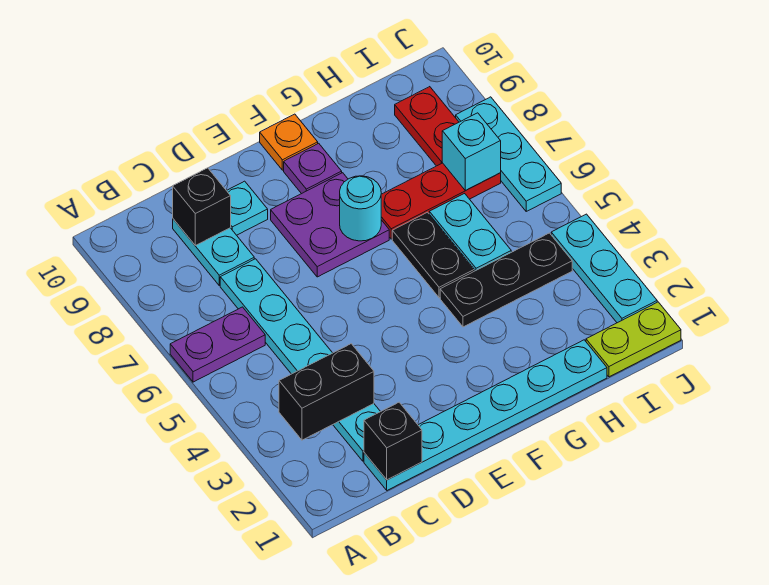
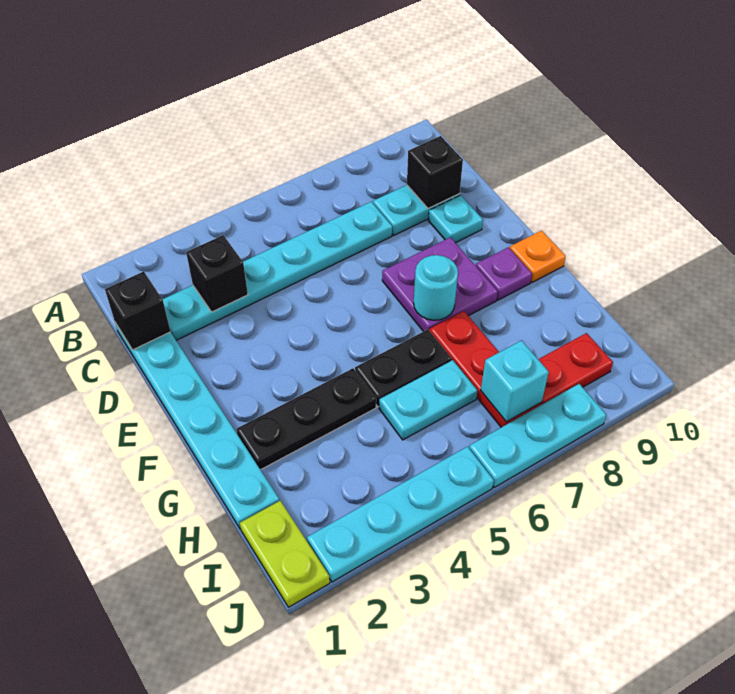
purple plate A6:B6 level 1 -> none
black brick B3:C3 level 2 -> black brick C3 level 2
black plate G4:I4 level 1 -> black plate G2:G4 level 1
cyan plate J2:J4 level 1 -> cyan plate J2:J5 level 1

